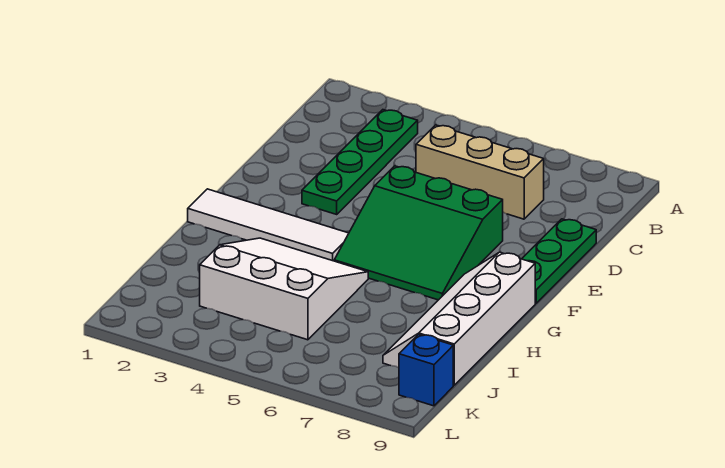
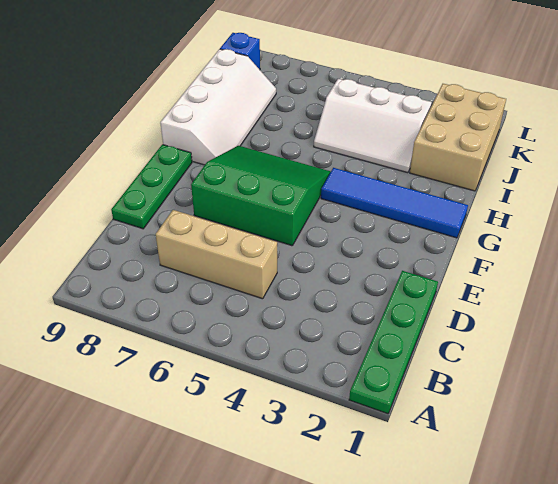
green plate B3:E3 level 1 -> green plate A1:D1 level 1
white tile G1:G4 level 1 -> blue tile G1:G4 level 1
white slope H3:J5 level 1 top J -> white slope I3:J5 level 1 top J
none -> tan brick I1:K2 level 1

